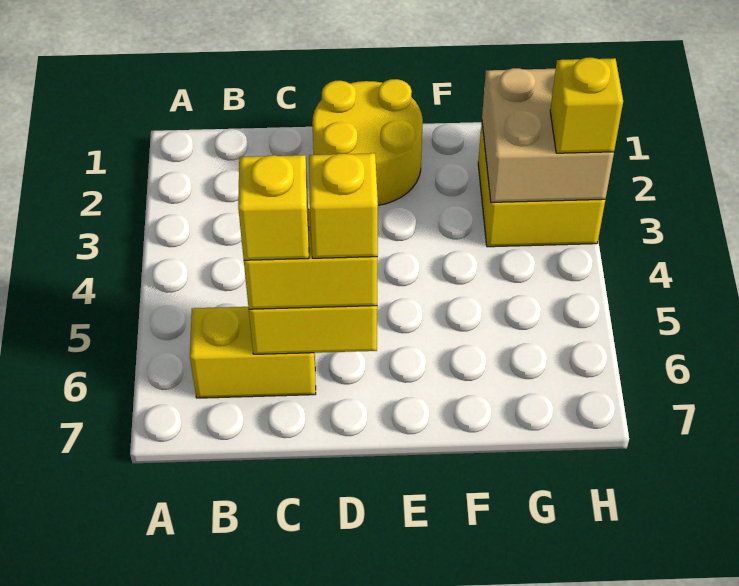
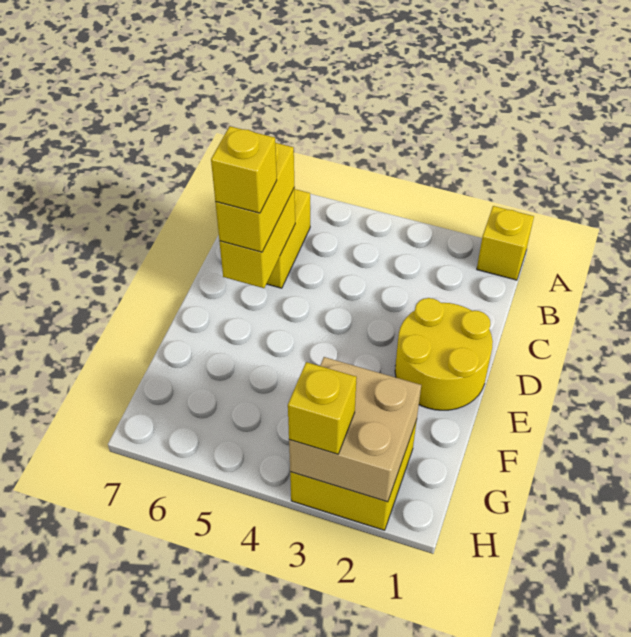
yellow brick C6 level 4 -> yellow brick A1 level 1

